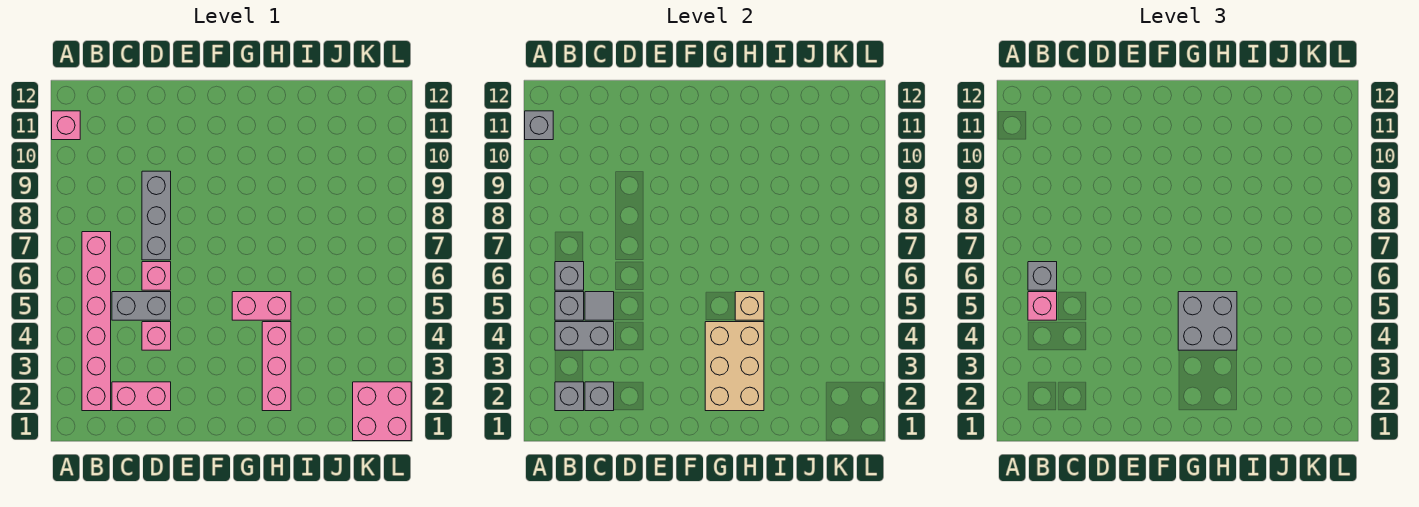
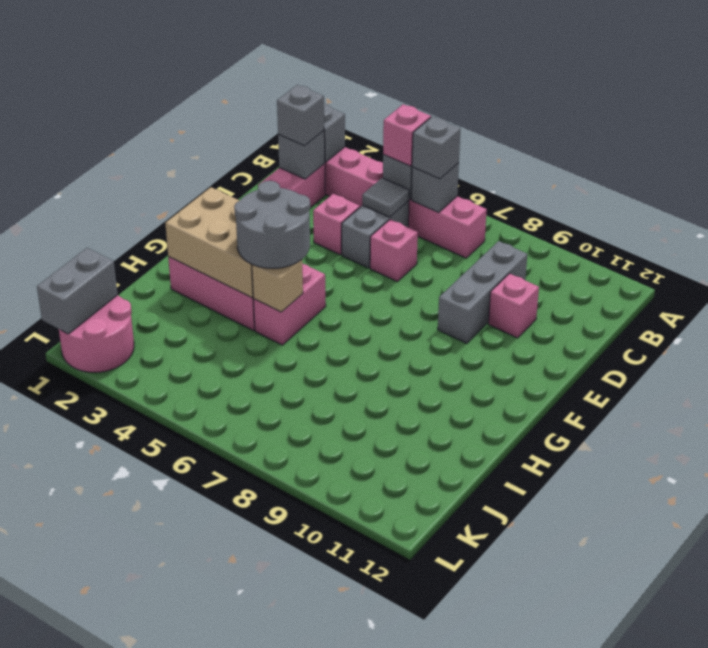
pink brick A11 level 1 -> pink brick D10 level 1
grey brick A11 level 2 -> grey brick C2 level 3
grey brick B4:C4 level 2 -> grey brick K1:L1 level 2
grey brick D7:D9 level 1 -> grey brick C9:E9 level 1
grey brick G4:H5 level 3 -> grey round brick G4:H5 level 3
pink brick K1:L2 level 1 -> pink round brick K1:L2 level 1

